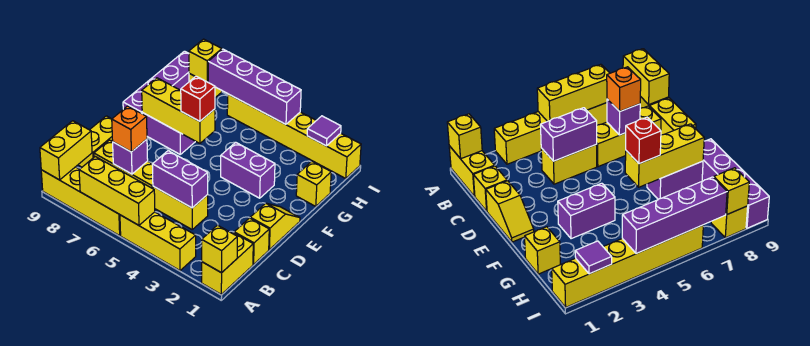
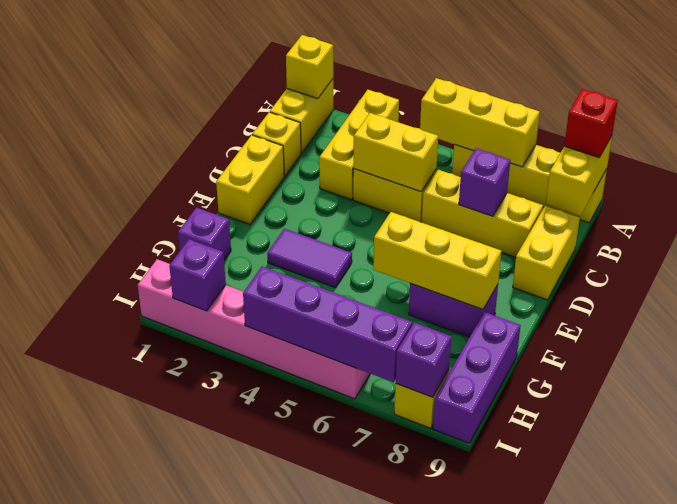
yellow brick A3:A5 level 1 -> yellow brick A3:C3 level 1
purple brick C4:C5 level 2 -> yellow brick C4:C5 level 2
orange brick C7 level 3 -> none
yellow slope D1:E1 level 1 top D -> yellow brick D1:E1 level 1
purple brick F3:F4 level 1 -> purple tile F3:F4 level 1
red brick F6 level 3 -> red brick A9 level 3
purple brick F9:I9 level 1 -> purple brick G9:I9 level 1
yellow brick G1 level 1 -> purple brick G1 level 1
yellow brick I1:I6 level 1 -> pink brick I1:I6 level 1
purple tile I2 level 2 -> purple brick I2 level 2
yellow brick I8 level 2 -> purple brick I8 level 2

